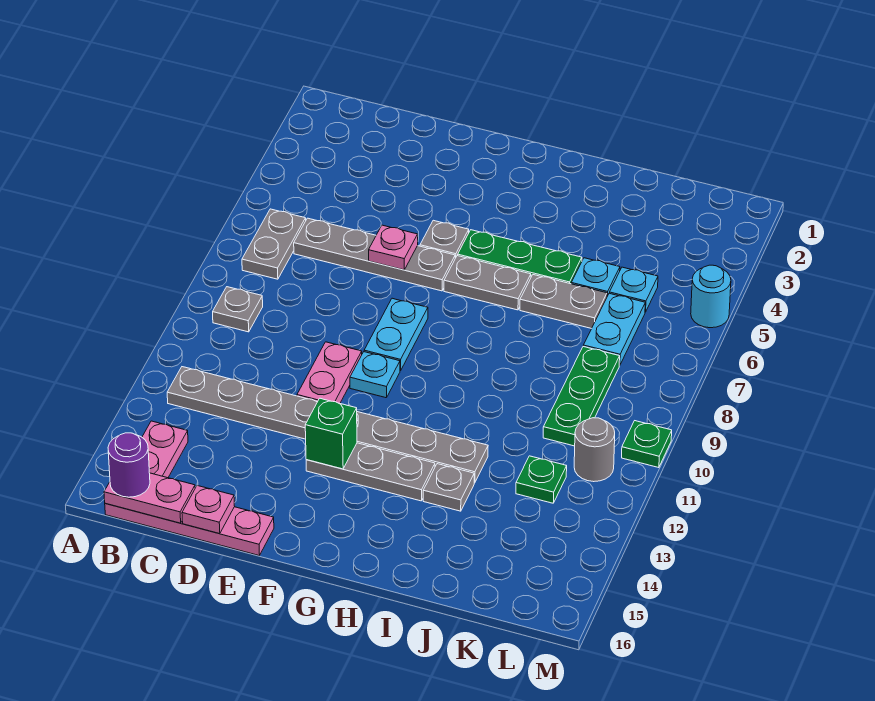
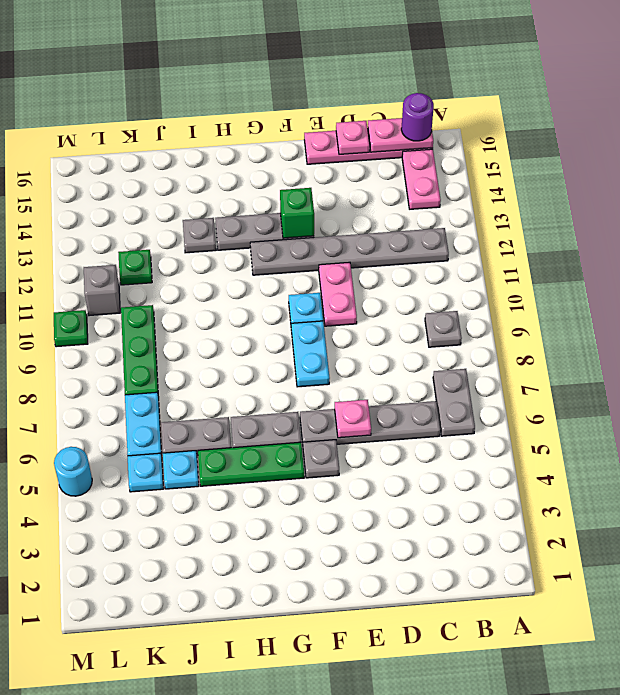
grey plate B12:I12 level 1 -> grey plate B12:G12 level 1
grey round brick L11 level 1 -> grey brick L11 level 1

